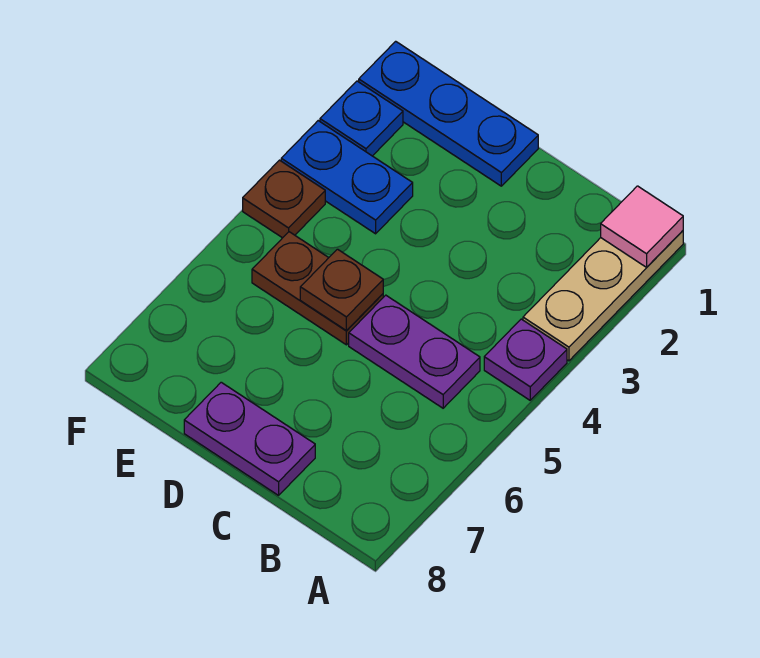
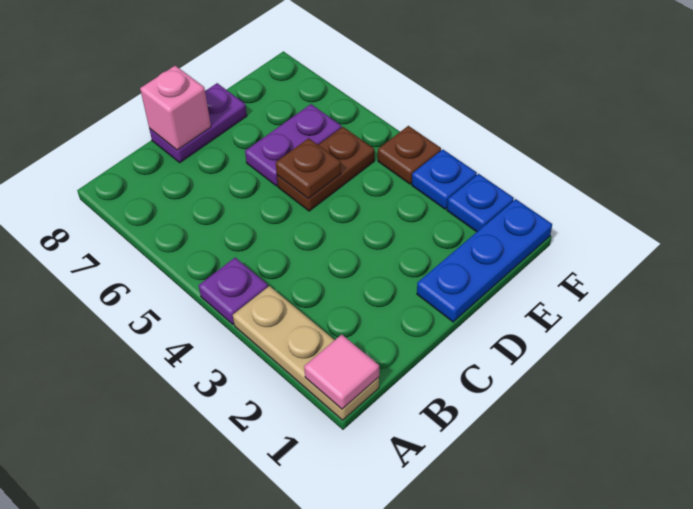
purple plate B5:C5 level 1 -> purple plate D6:E6 level 1
none -> pink brick C8 level 2
blue plate E3:F3 level 1 -> blue plate F3 level 1

